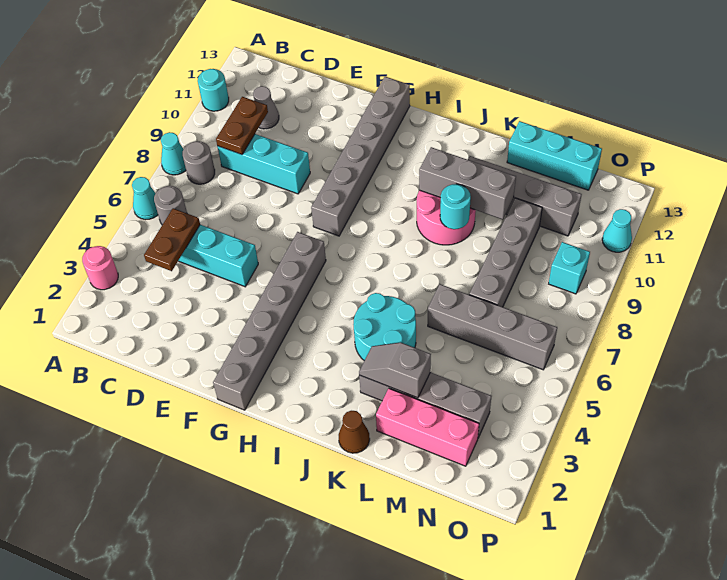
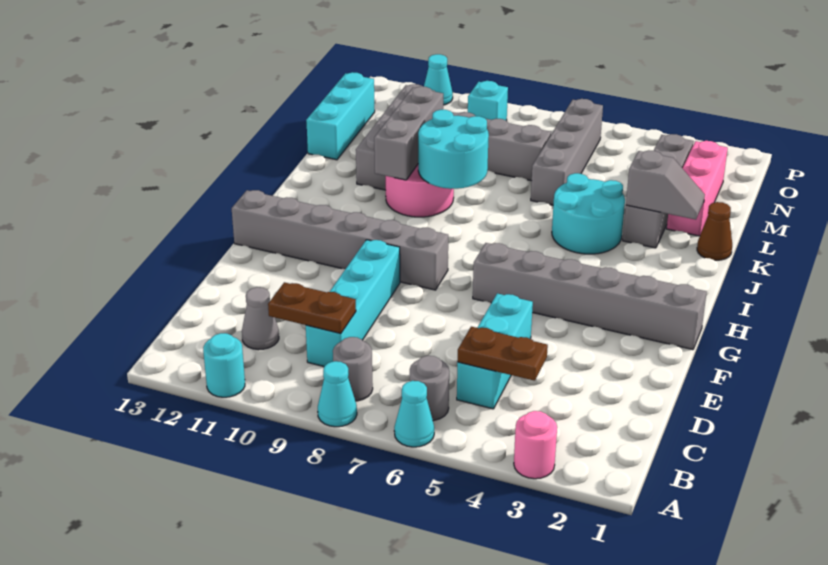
cyan brick C9:E9 level 1 -> cyan brick C9:F9 level 1
grey slope K3:L3 level 2 top L -> grey slope K2:K3 level 2 top 3
cyan round brick K9 level 2 -> cyan round brick J8:K9 level 2

